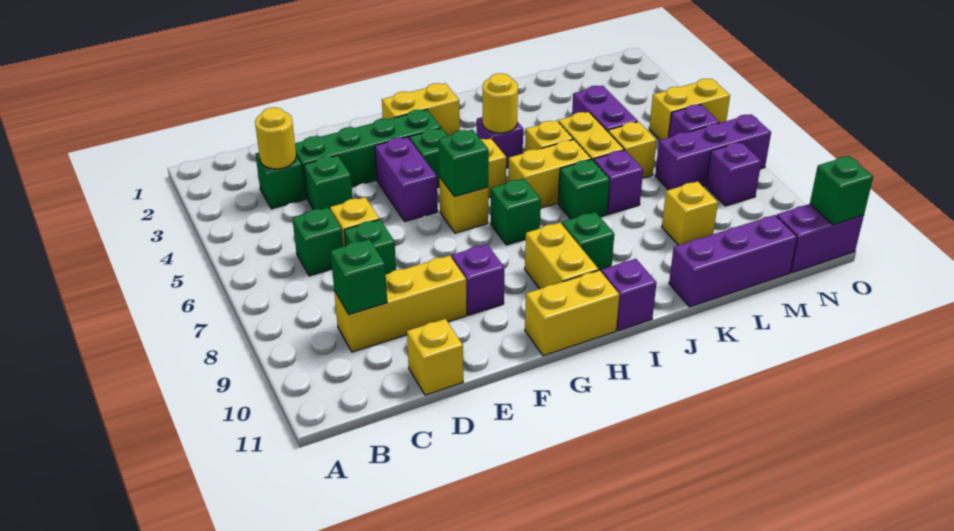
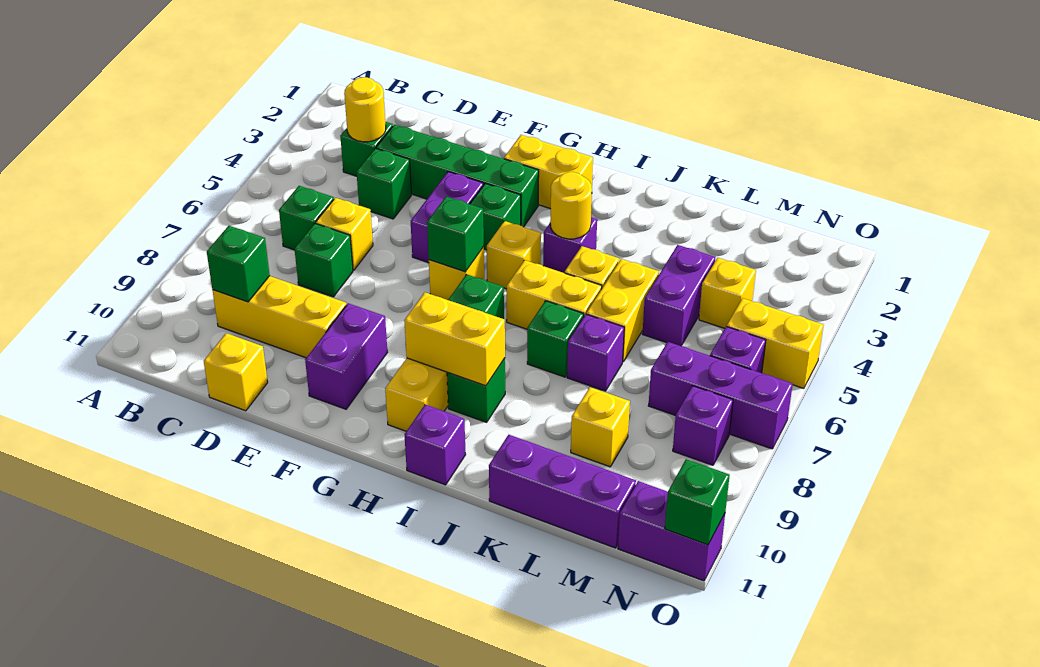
purple brick F9 level 1 -> purple brick F9:F10 level 1
yellow brick G11:H11 level 1 -> yellow brick H9:I9 level 2
yellow brick L6 level 1 -> yellow brick M4 level 1

